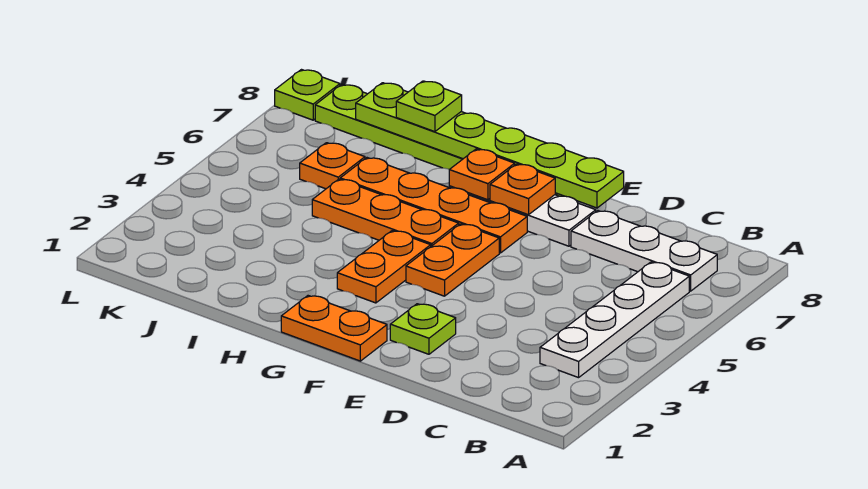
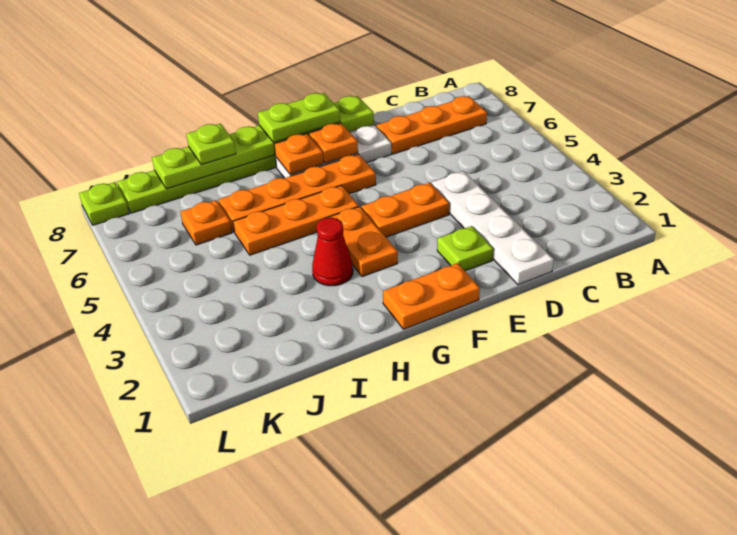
white plate B3:B6 level 1 -> white plate D1:D4 level 1
white plate B7:D7 level 1 -> orange plate B7:D7 level 1
orange plate F4:F5 level 1 -> orange plate E4:F4 level 1
none -> lime plate F8:G8 level 3
none -> red cone H3 level 1

